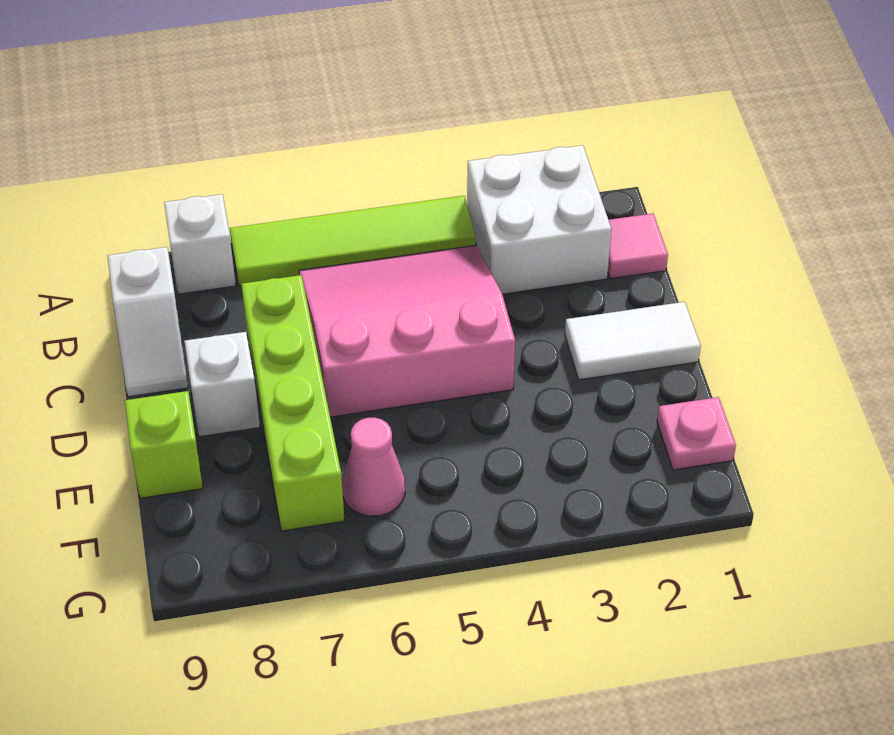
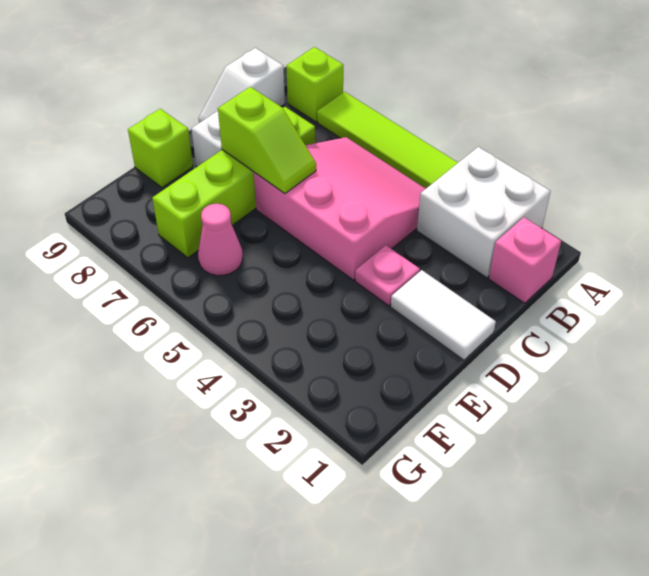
white brick A8 level 1 -> lime brick A8 level 1
pink tile B1 level 1 -> pink brick B1 level 1
none -> lime slope D6:D7 level 2 top 7
pink plate F1 level 1 -> pink plate D3 level 1

